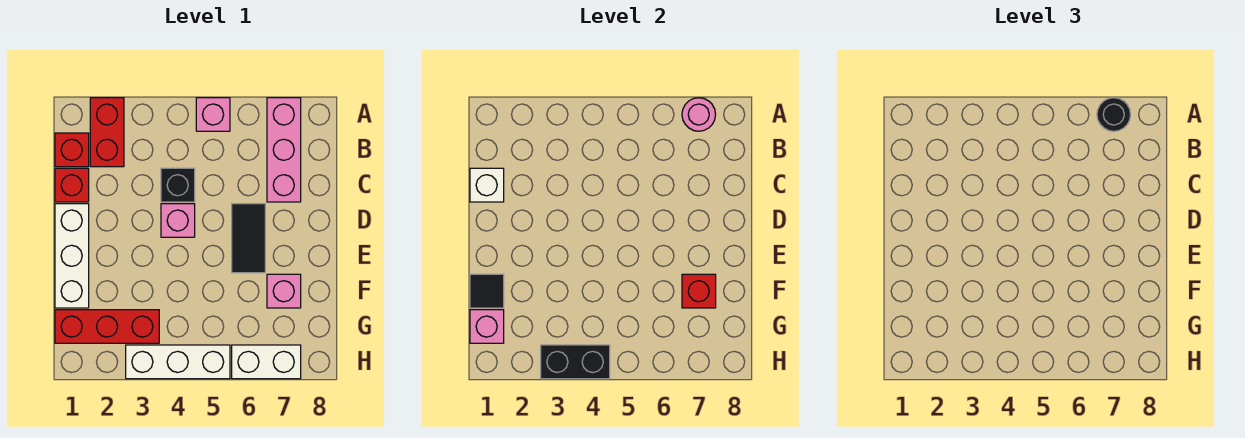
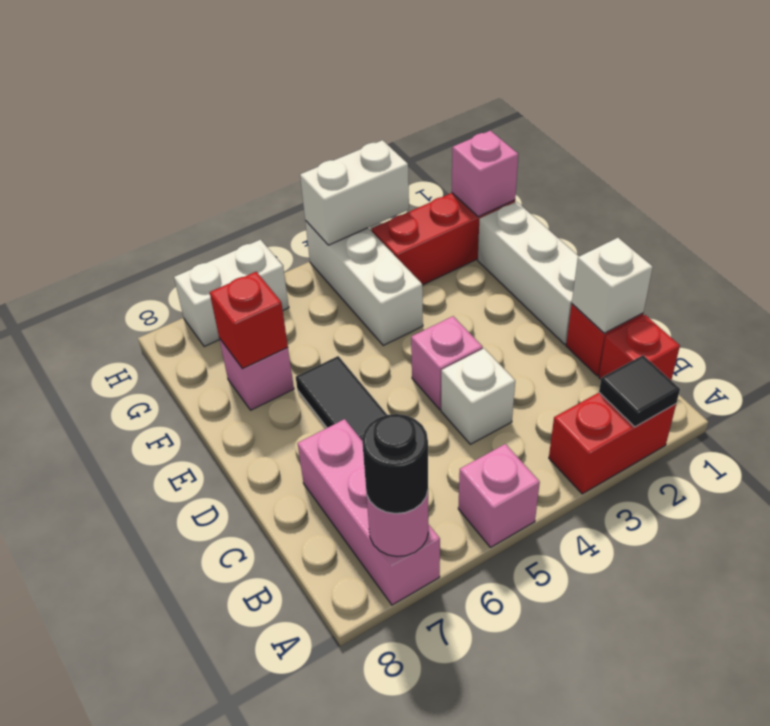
red brick A2:B2 level 1 -> red brick A2:A3 level 1
black brick C4 level 1 -> white brick C4 level 1
black tile F1 level 2 -> black tile A2 level 2
white brick H3:H5 level 1 -> white brick F4:H4 level 1
black brick H3:H4 level 2 -> white brick H3:H4 level 2

